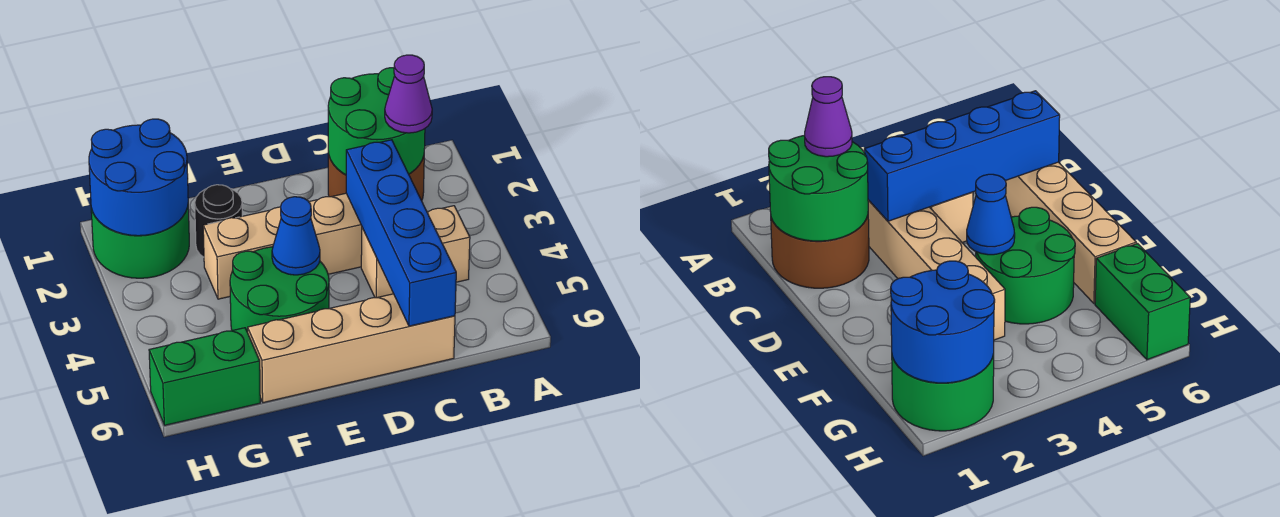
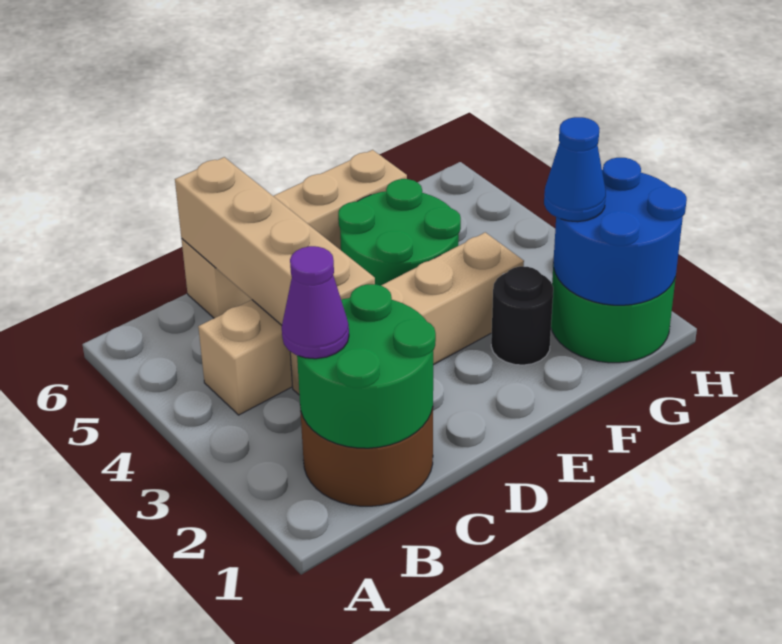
blue brick C3:C6 level 2 -> tan brick C3:C6 level 2
blue cone E4 level 2 -> blue cone G2 level 3
green brick G6:H6 level 1 -> none

